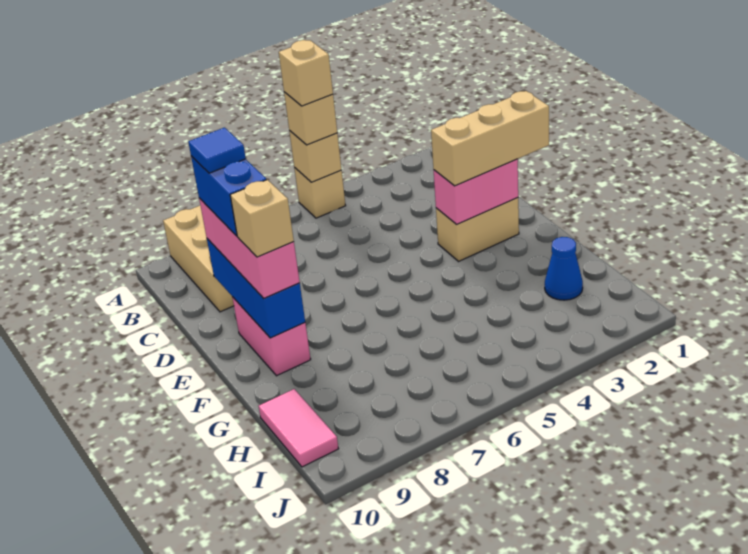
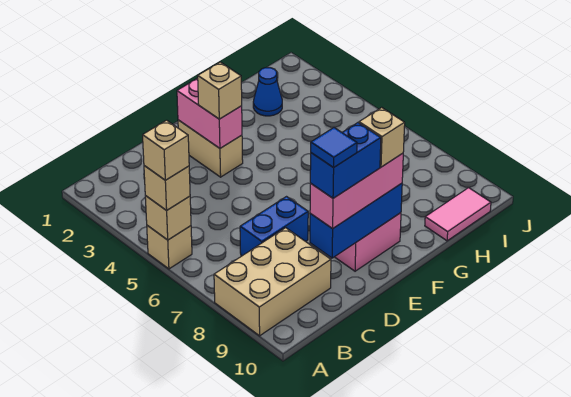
none -> blue brick C7:D7 level 1
tan brick E1:E3 level 3 -> tan brick E3 level 3

